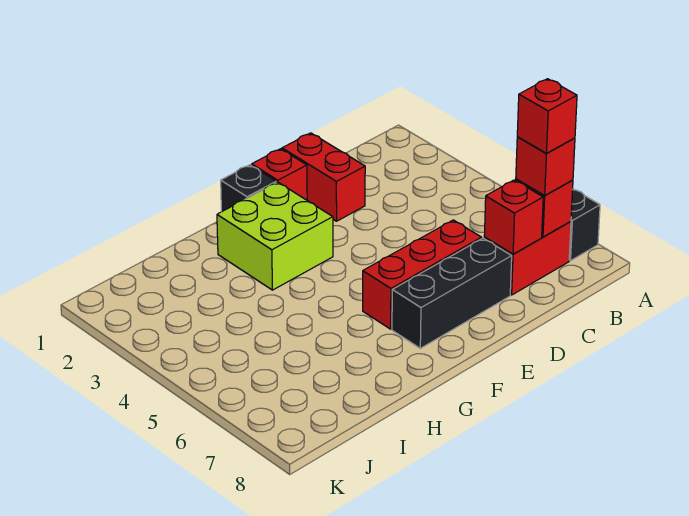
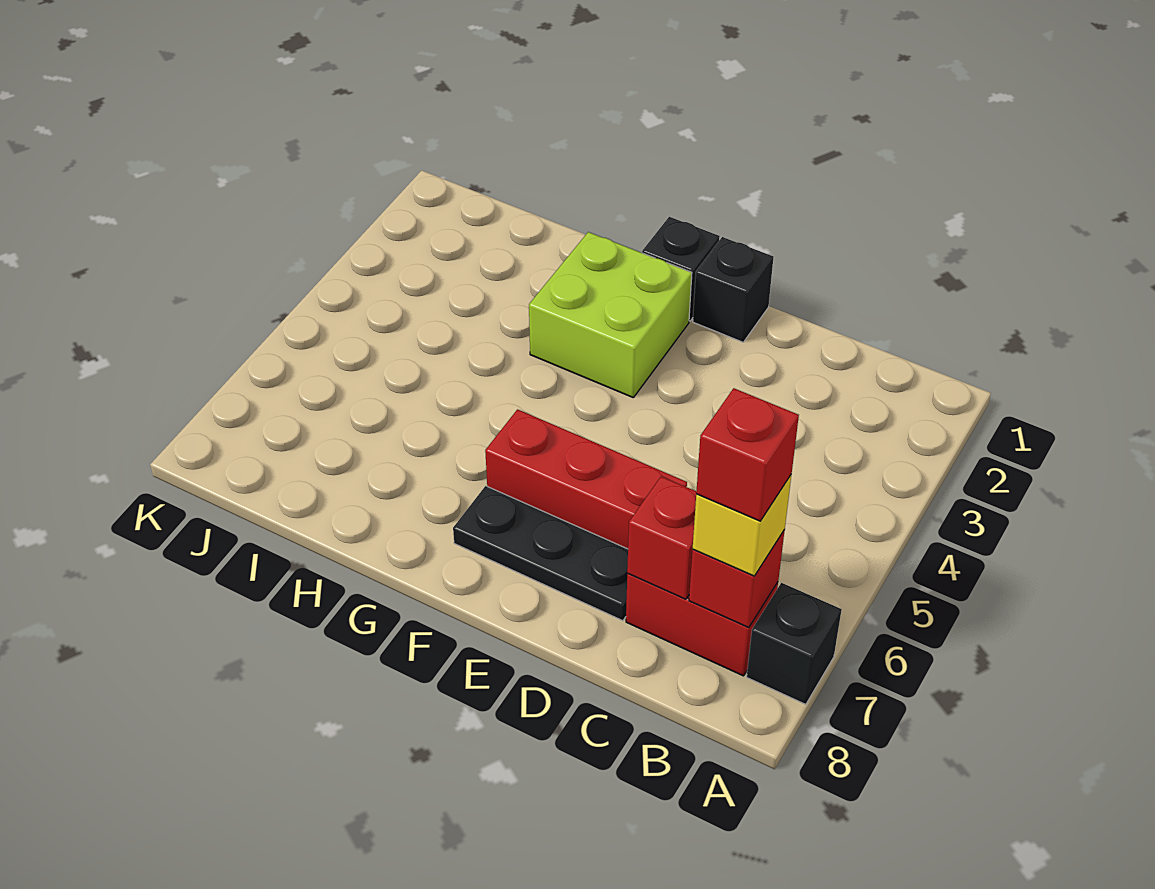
red brick B7 level 3 -> yellow brick B7 level 3
red brick D1:D2 level 1 -> none
black brick D7:F7 level 1 -> black plate D7:F7 level 1
red brick E1 level 1 -> black brick E1 level 1

